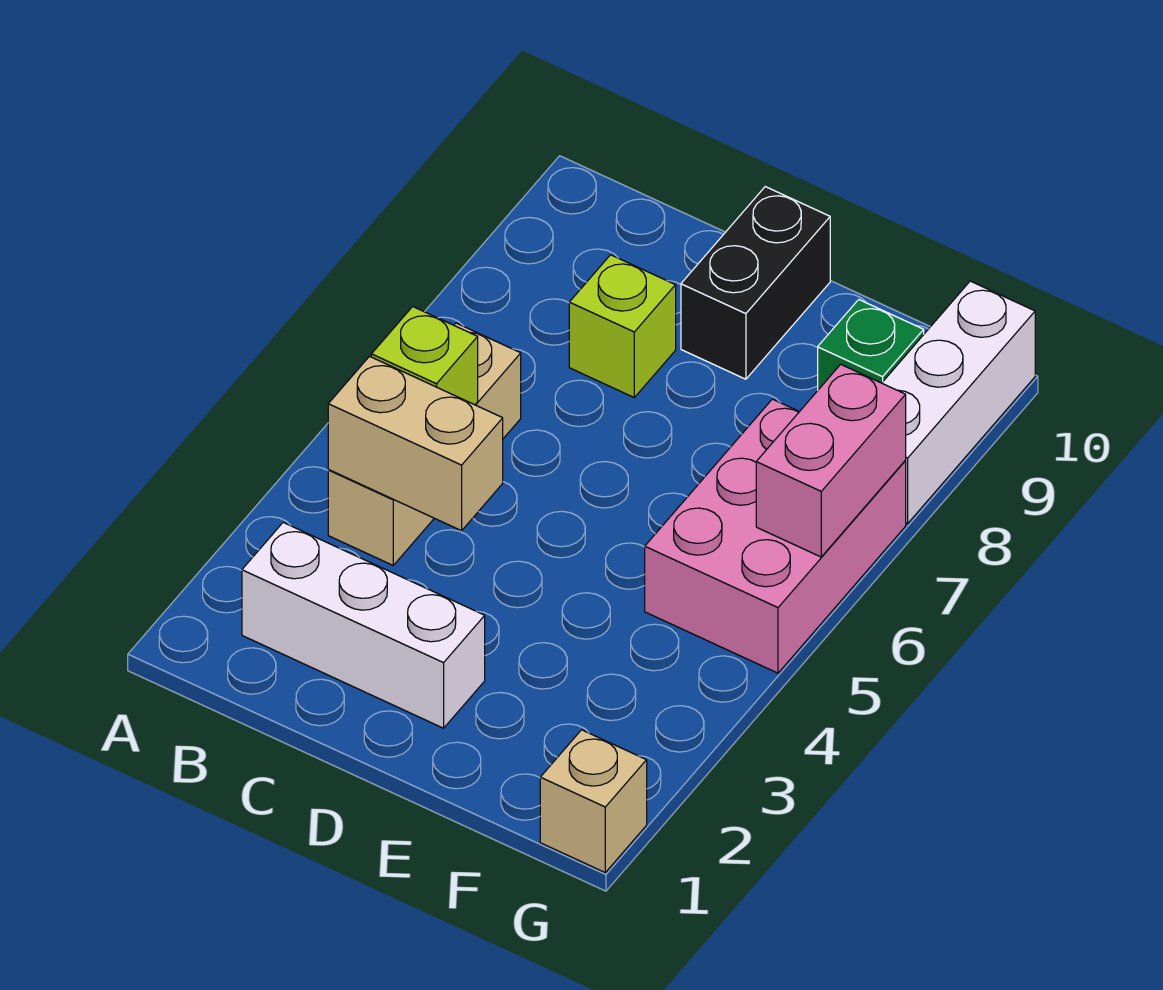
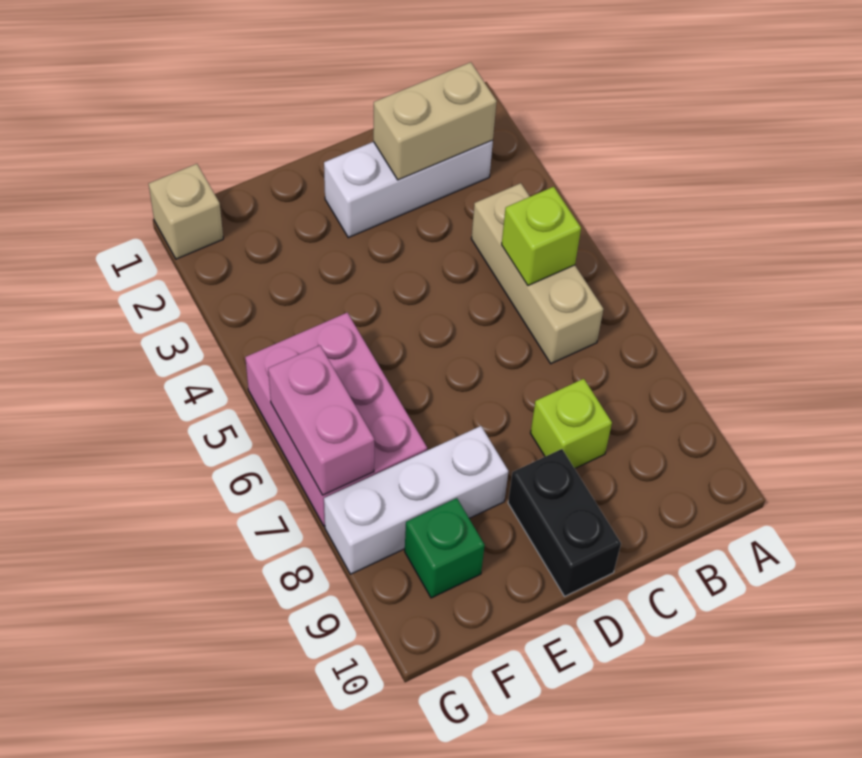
tan brick B4:C4 level 2 -> tan brick B2:C2 level 2
white brick G8:G10 level 1 -> white brick E8:G8 level 1

